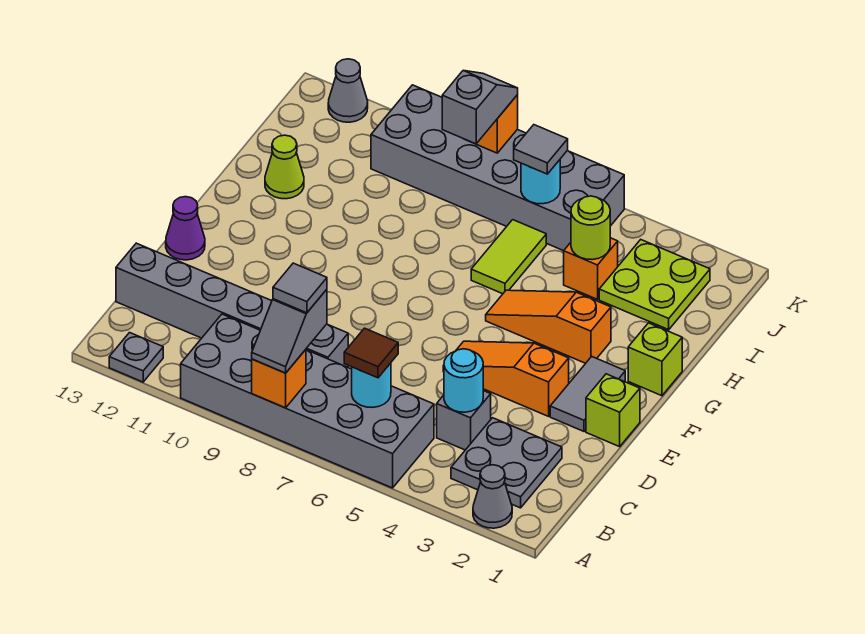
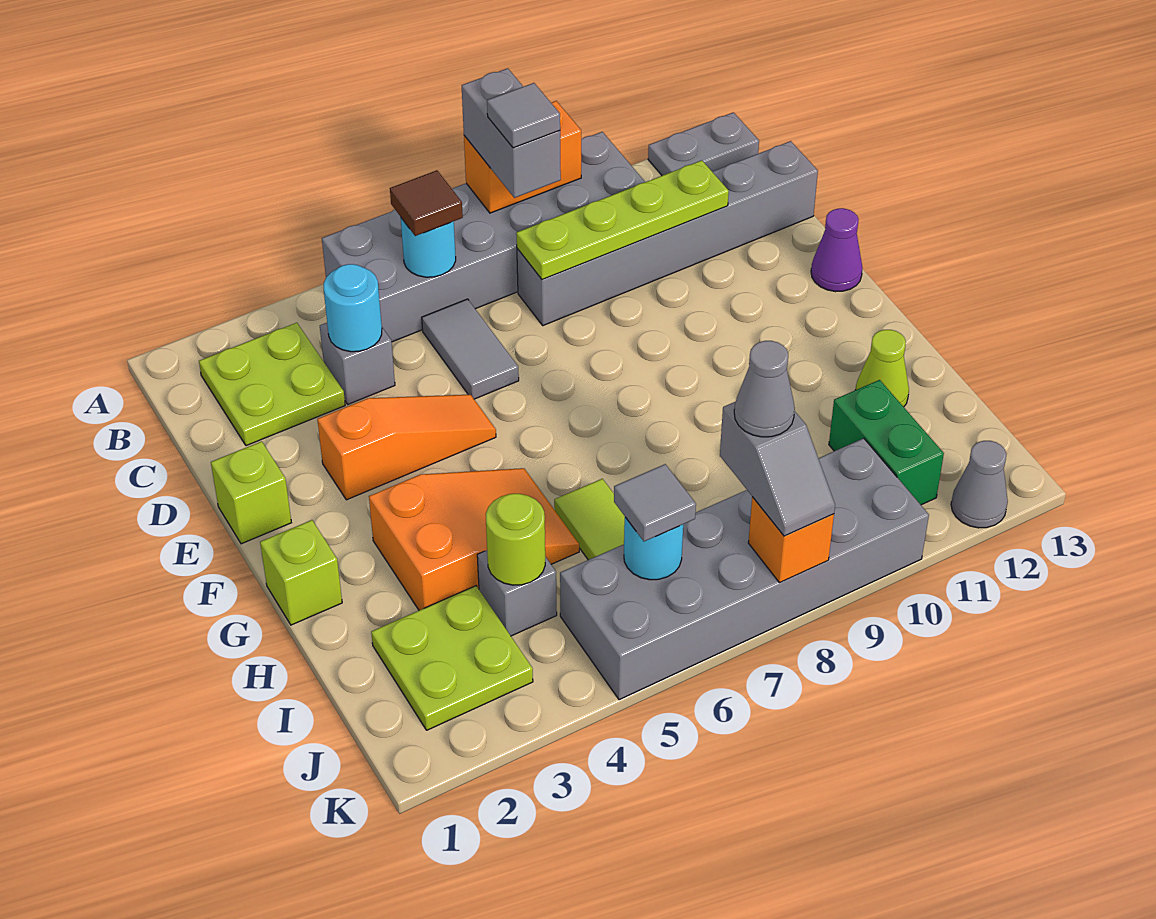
grey cone A2 level 1 -> grey cone J8 level 4
orange brick A8 level 2 -> orange brick A8:A9 level 2
grey slope A8:B8 level 3 top B -> grey brick A8:B8 level 3
grey plate A12 level 1 -> grey plate A12:A13 level 1
grey plate B2:C3 level 1 -> lime plate B2:C3 level 1
none -> lime plate C8:C11 level 2
grey tile E2:F2 level 1 -> grey tile C6:D6 level 1
orange slope G3:G5 level 1 top 3 -> orange slope G3:H5 level 1 top 3
orange brick I4 level 1 -> grey brick I4 level 1
none -> green brick I11:J11 level 1

